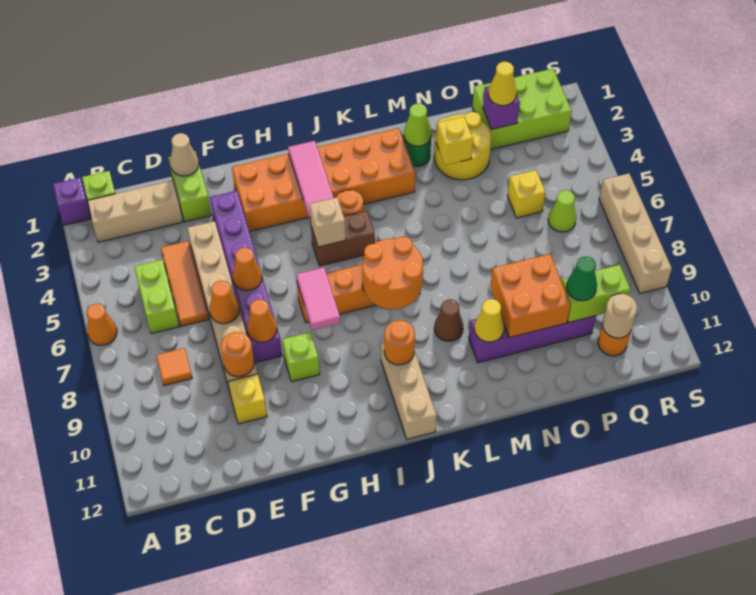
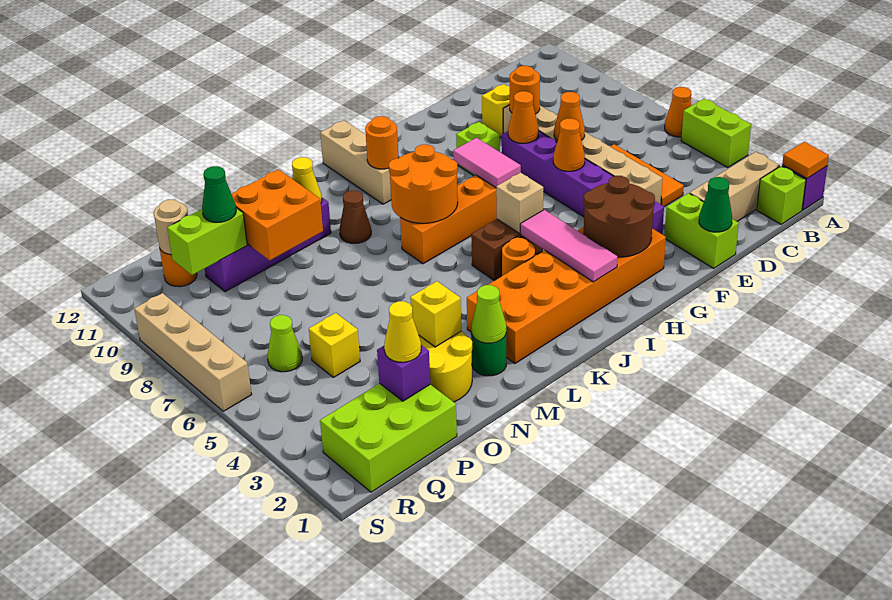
lime brick C5:C6 level 1 -> lime brick A4:A5 level 1
orange tile C8 level 1 -> orange tile A1 level 2
tan cone E1 level 2 -> green cone E1 level 2
none -> brown round brick G2:H3 level 2

